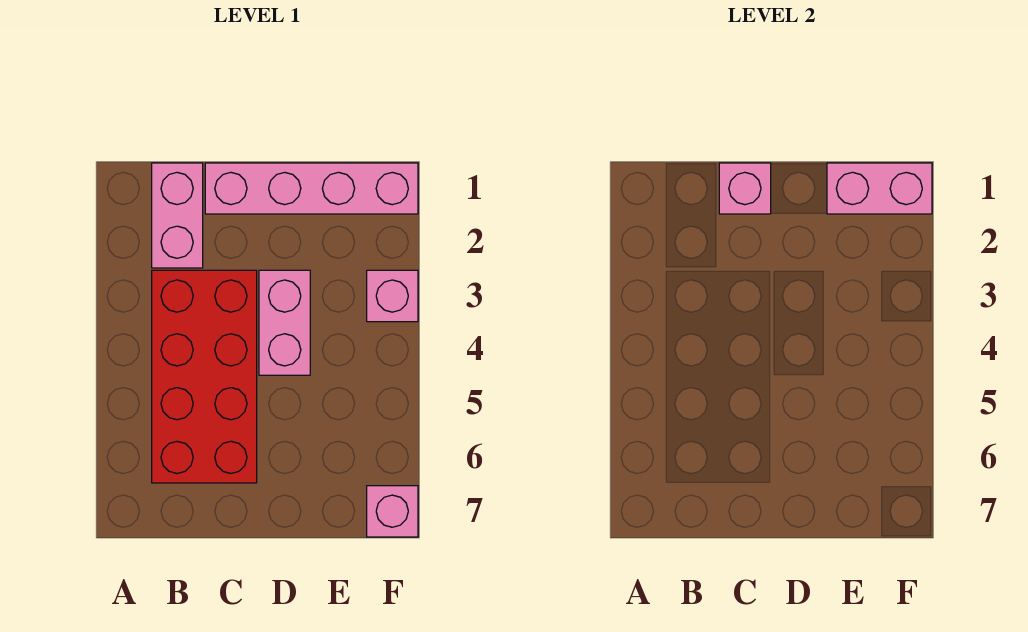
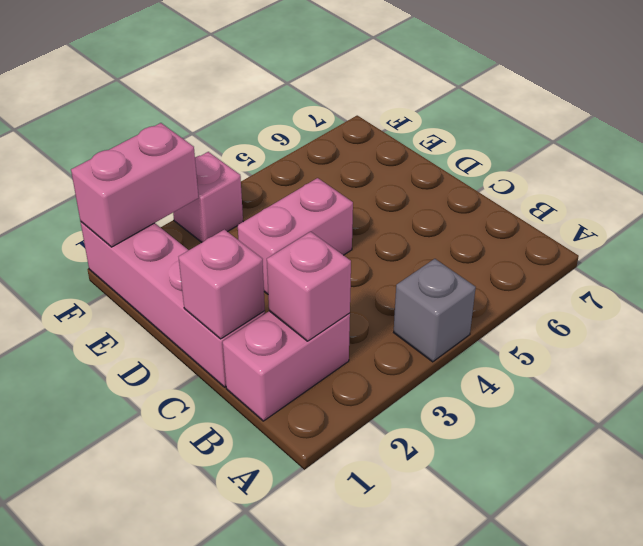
none -> grey brick A4 level 1
red brick B3:C6 level 1 -> none
pink brick E1:F1 level 2 -> pink brick F1:F2 level 2
pink brick F7 level 1 -> pink brick B2 level 2

